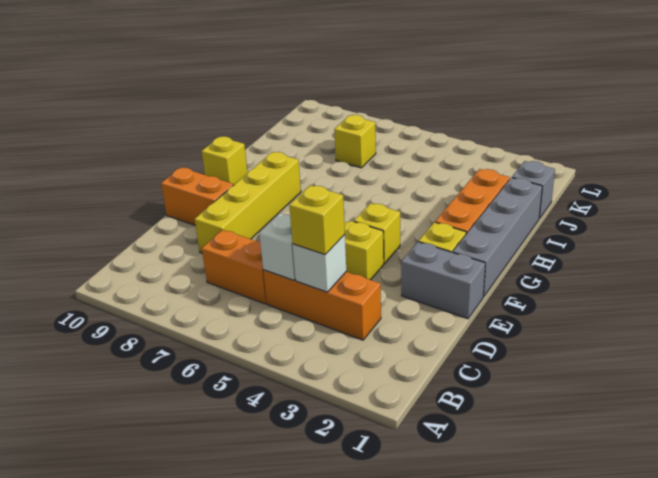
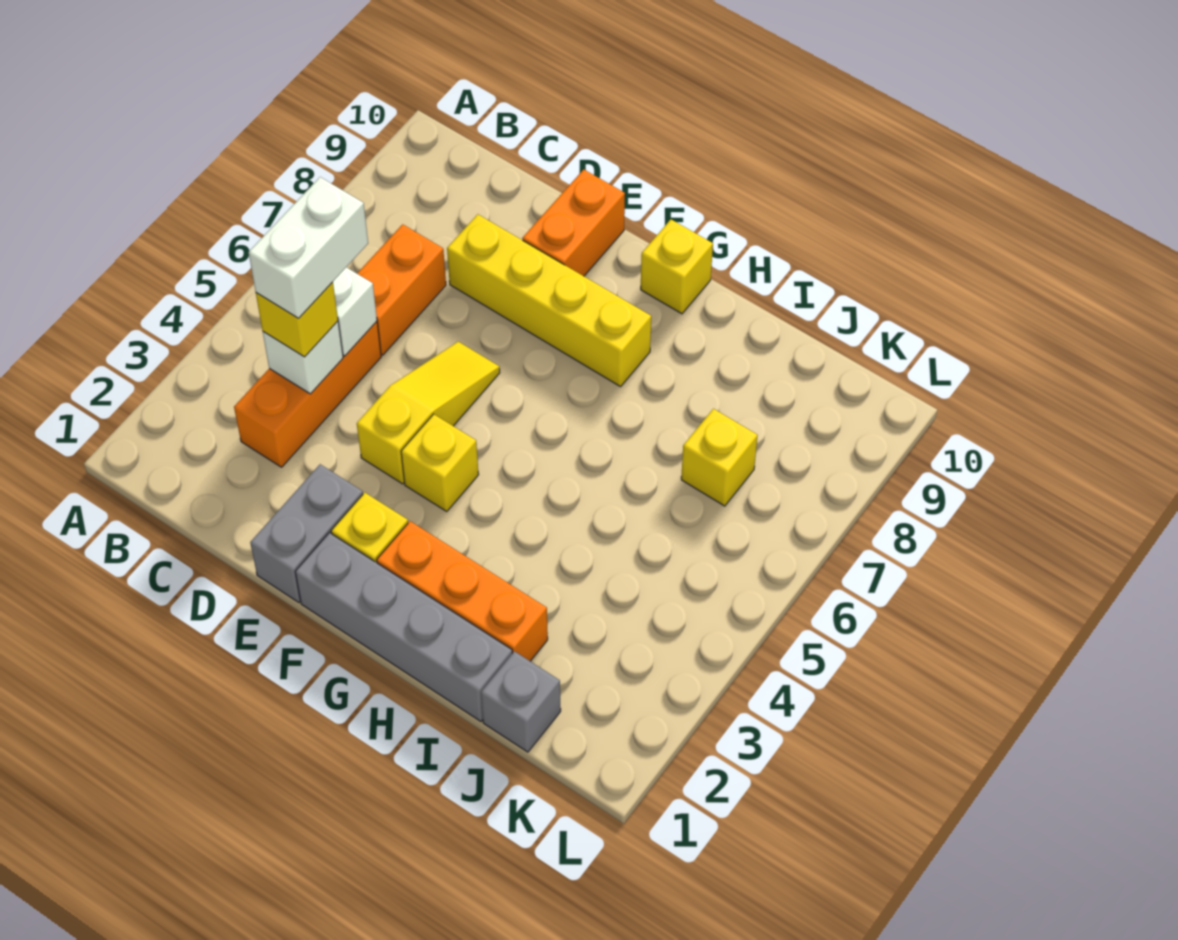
none -> white brick C4:C5 level 4

